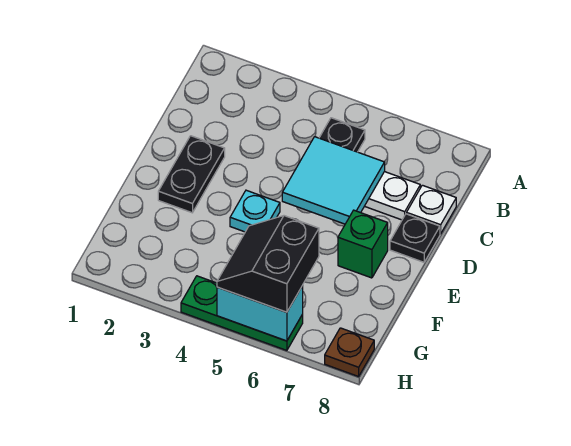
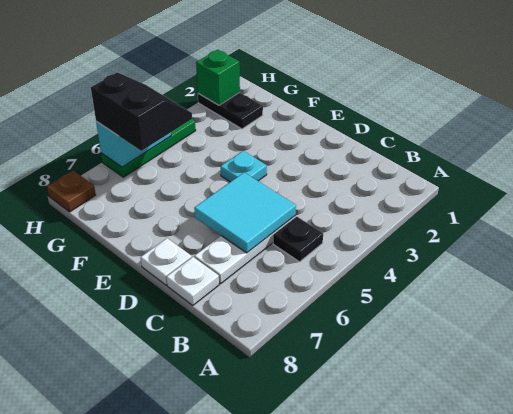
black plate D2:E2 level 1 -> black plate G2:H2 level 1
black plate D8 level 1 -> white plate D8 level 1
green brick E7 level 1 -> green brick H2 level 2

